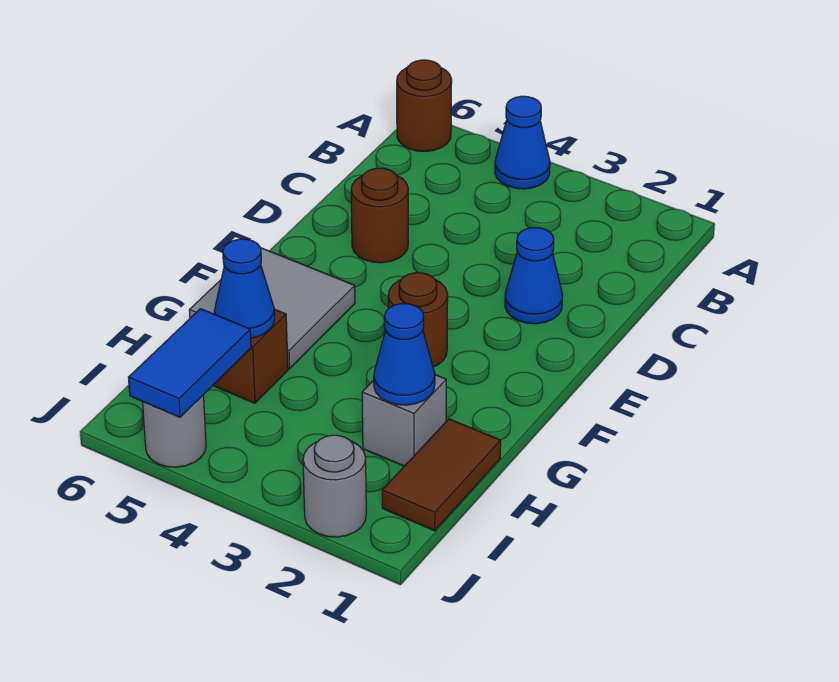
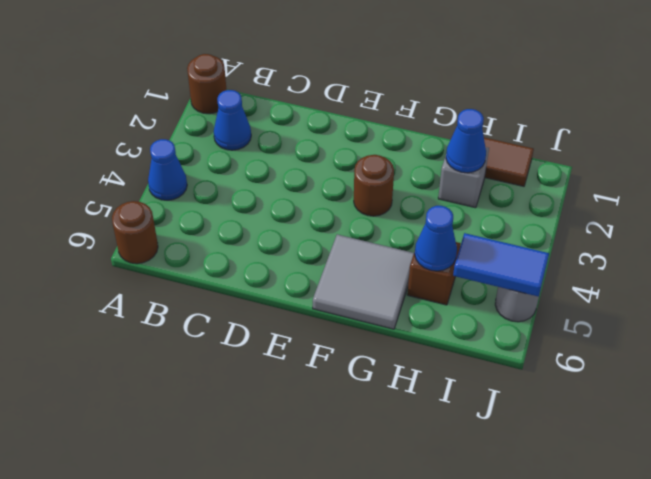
blue cone D2 level 1 -> blue cone B2 level 1
brown round brick D5 level 1 -> brown round brick A1 level 1
grey round brick J2 level 1 -> none

